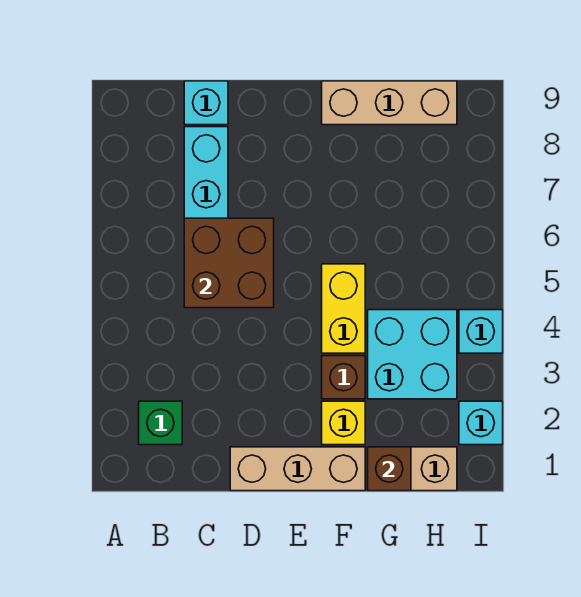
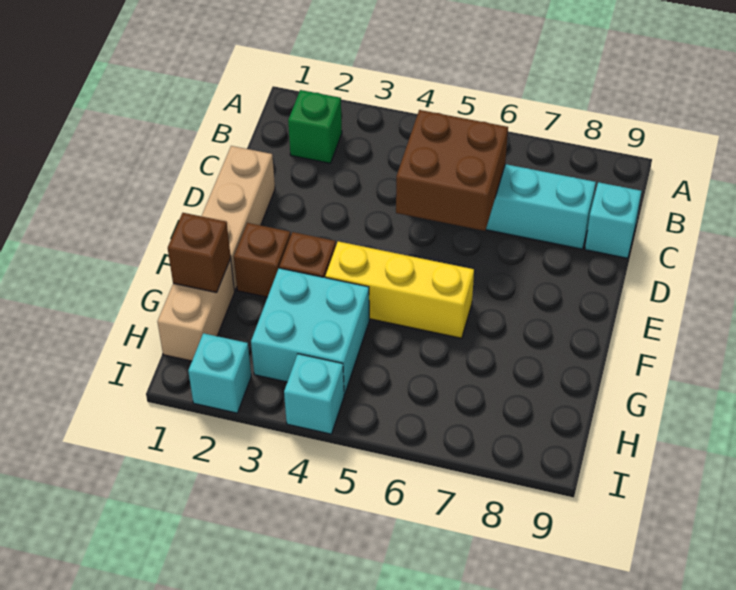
yellow brick F2 level 1 -> brown brick F2 level 1
yellow brick F4:F5 level 1 -> yellow brick F4:F6 level 1
tan brick F9:H9 level 1 -> none

